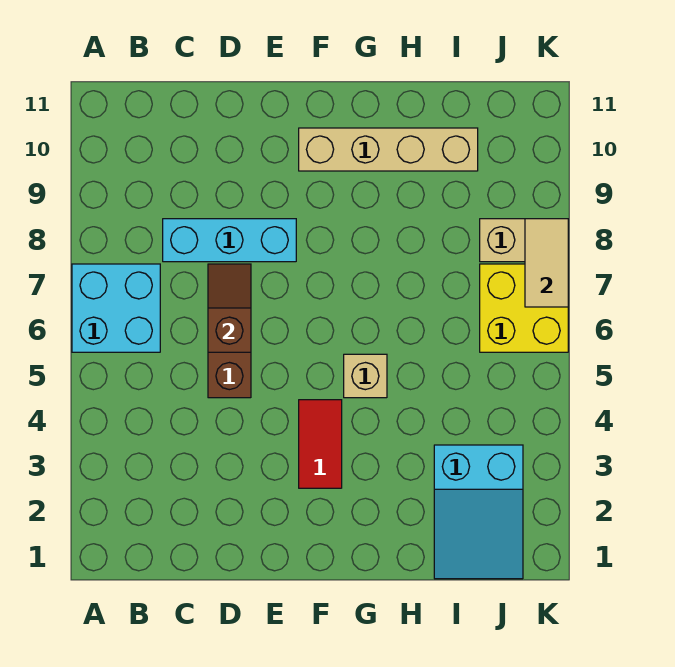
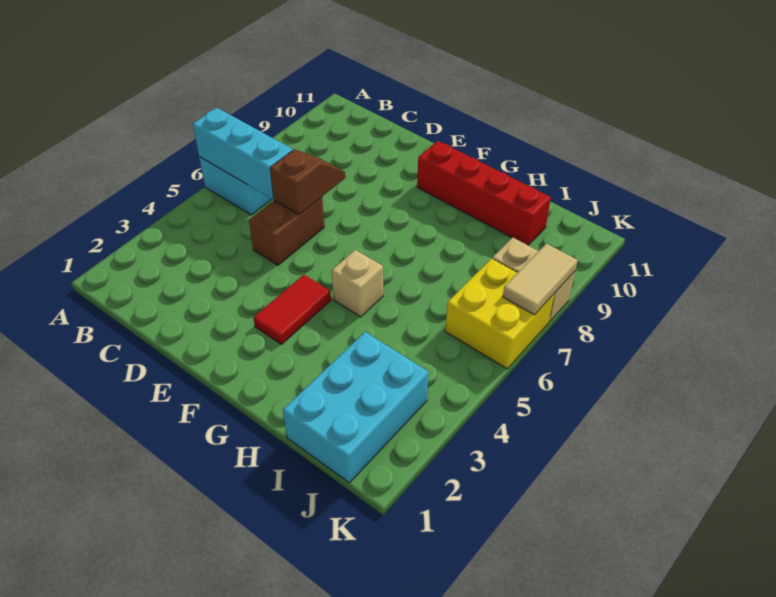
cyan brick C8:E8 level 1 -> cyan brick A6:C6 level 2
tan brick F10:I10 level 1 -> red brick F10:I10 level 1
cyan slope I1:J3 level 1 top 3 -> cyan brick I1:J3 level 1

